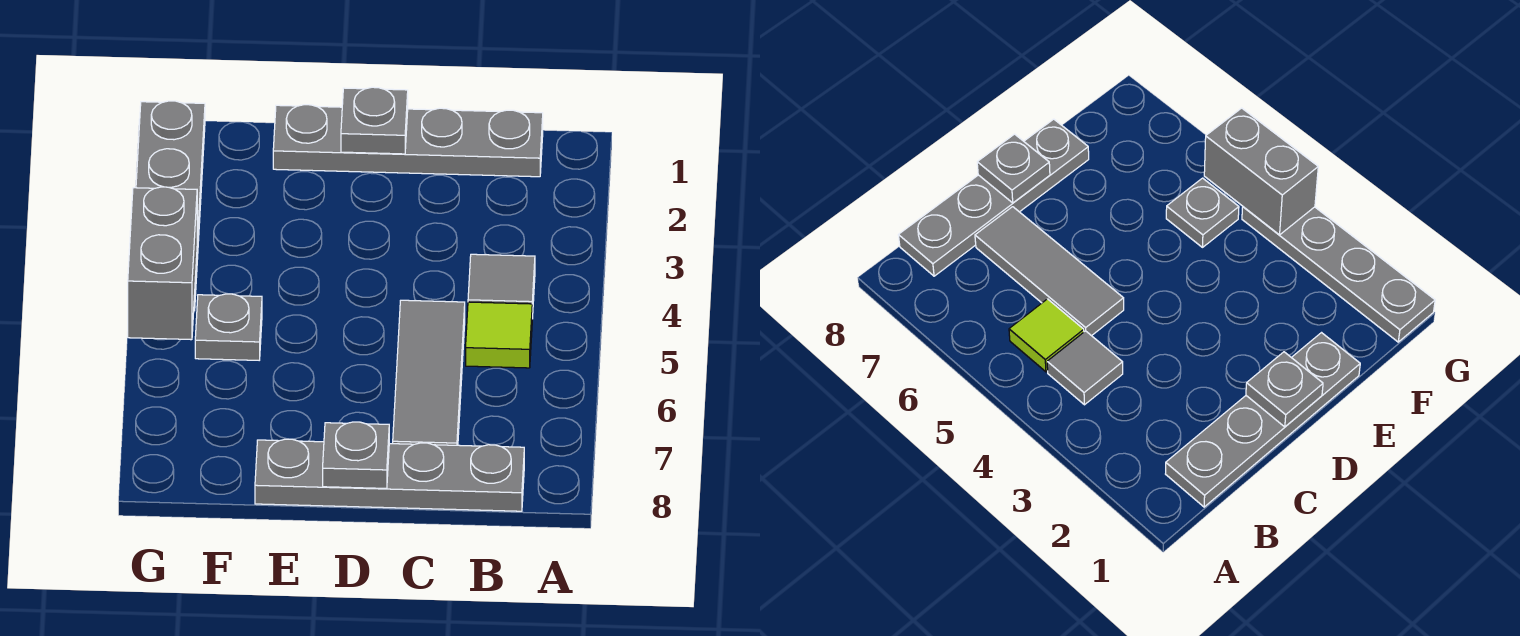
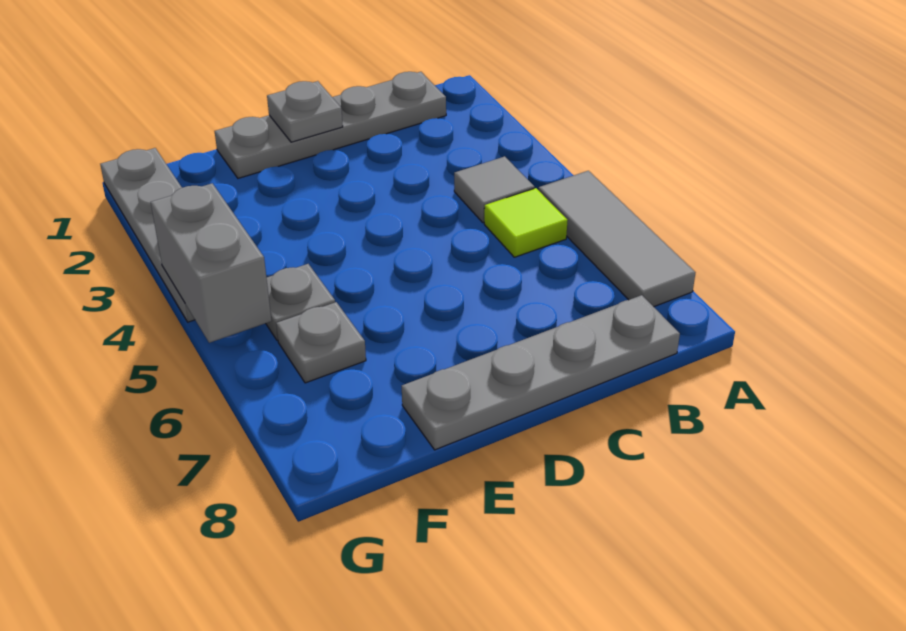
grey tile C5:C7 level 1 -> grey tile A5:A7 level 1
grey plate D8 level 2 -> grey plate F6 level 1

